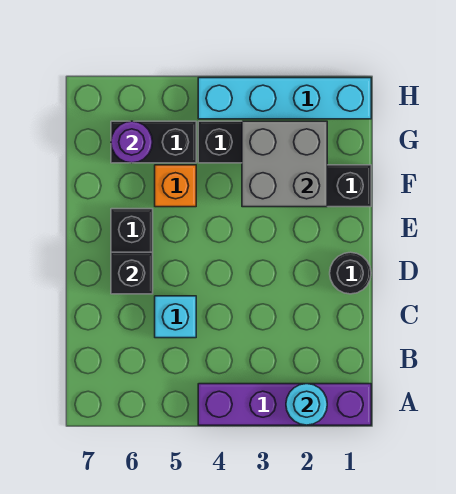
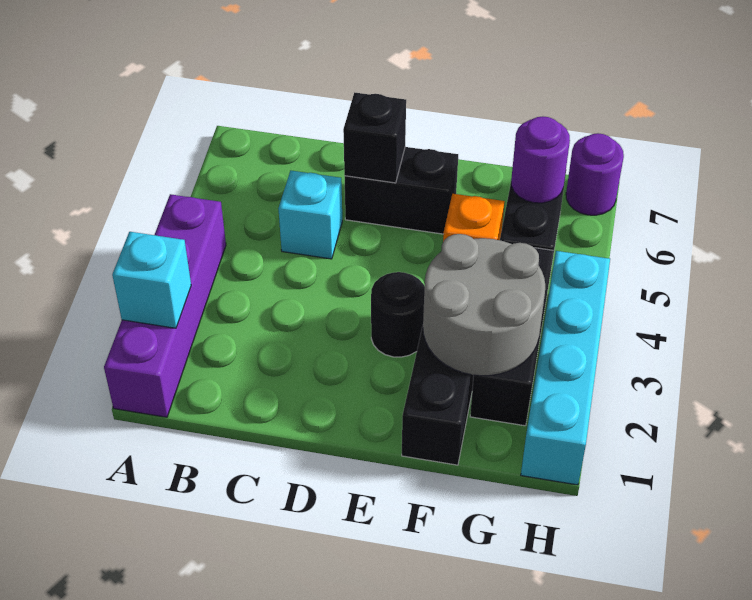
cyan round brick A2 level 2 -> cyan brick A2 level 2
black round brick D1 level 1 -> black round brick E3 level 1
grey brick F2:G3 level 2 -> grey round brick F2:G3 level 2
none -> purple round brick H7 level 1

